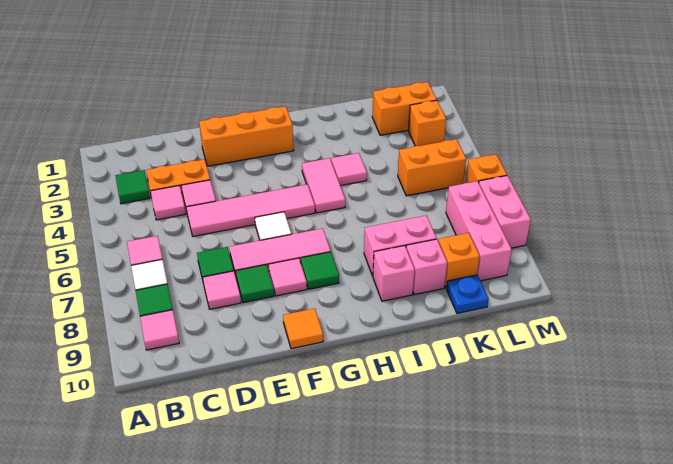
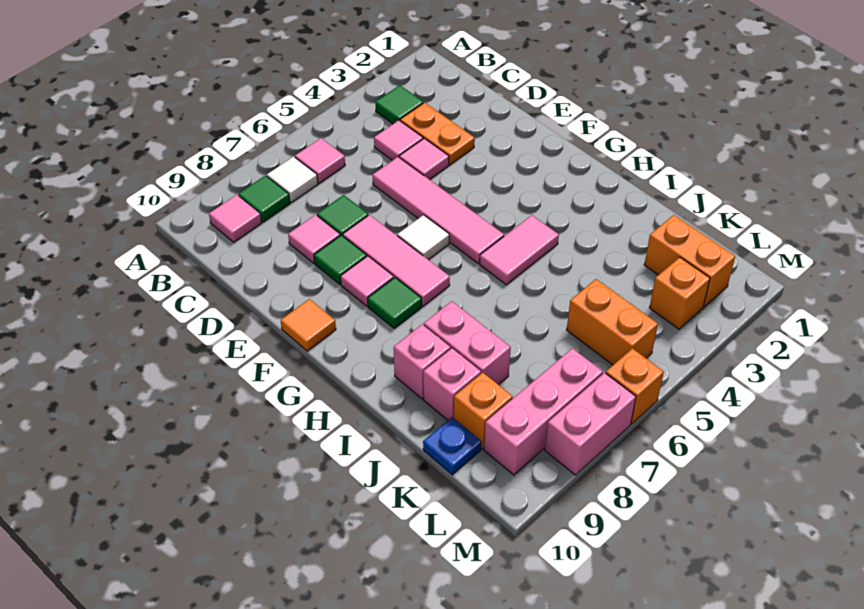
orange brick E2:G2 level 1 -> none
pink tile I4 level 1 -> none

